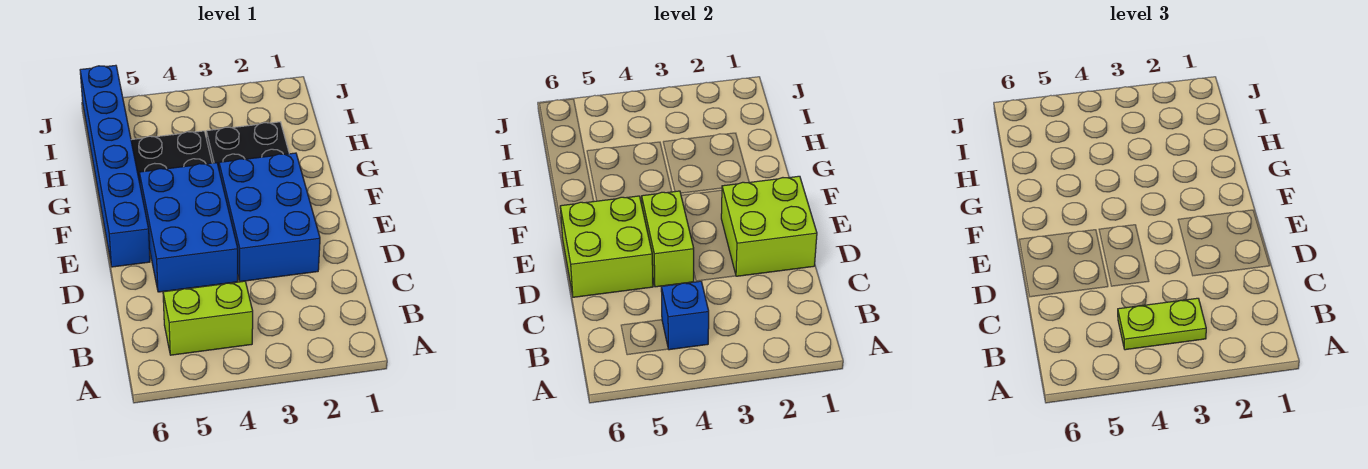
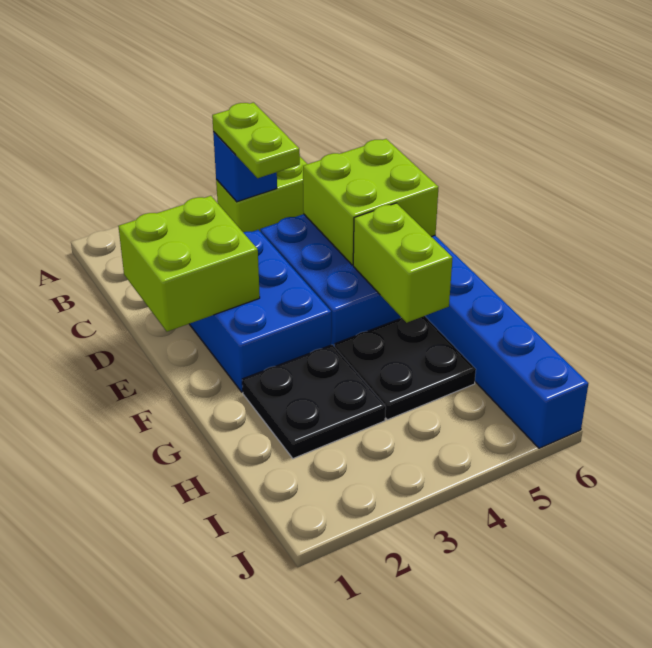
lime plate B3:B4 level 3 -> lime plate B4:C4 level 3
lime brick D4:E4 level 2 -> lime brick F5:G5 level 2

